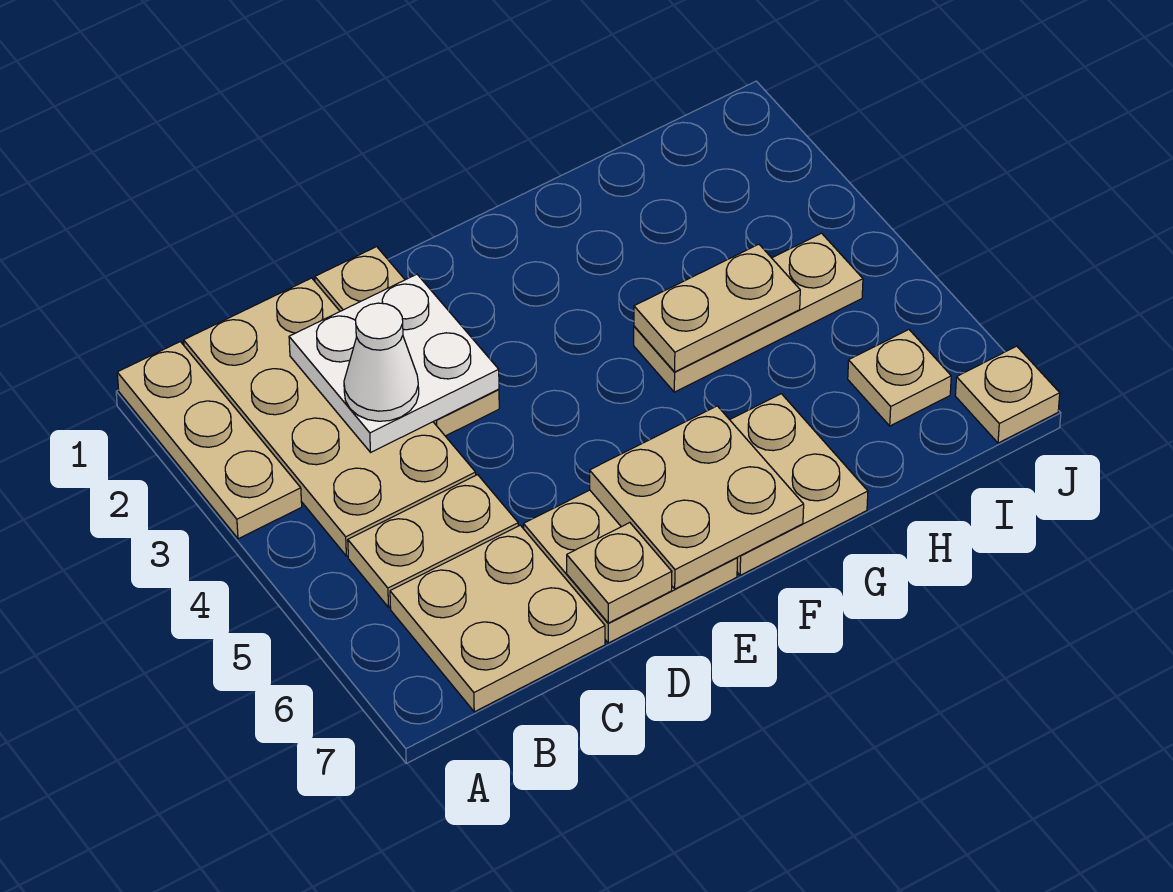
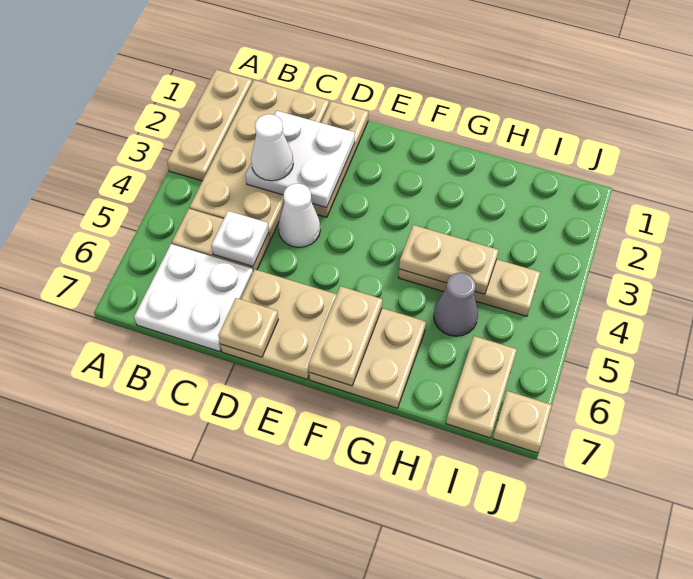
tan plate B6:C7 level 1 -> white plate B6:C7 level 1
none -> white plate C5 level 2
none -> white cone D4 level 1
tan plate E6:F7 level 2 -> tan plate F6:F7 level 2
none -> grey cone H5 level 1
tan plate I6 level 1 -> tan plate I6:I7 level 1

